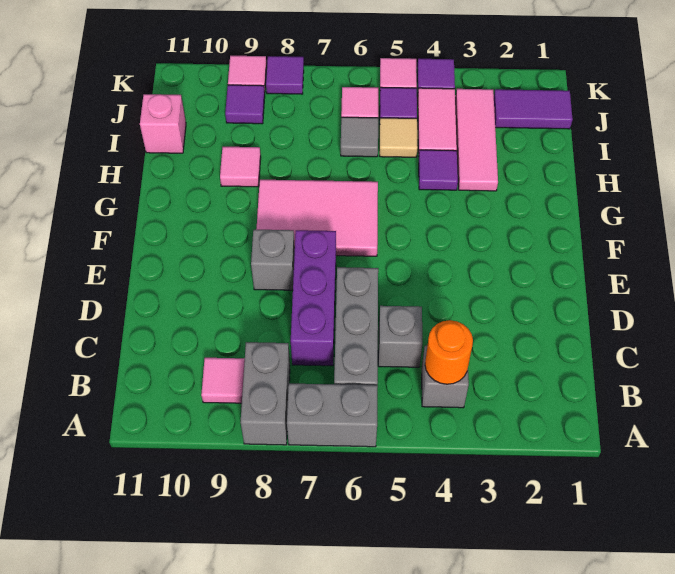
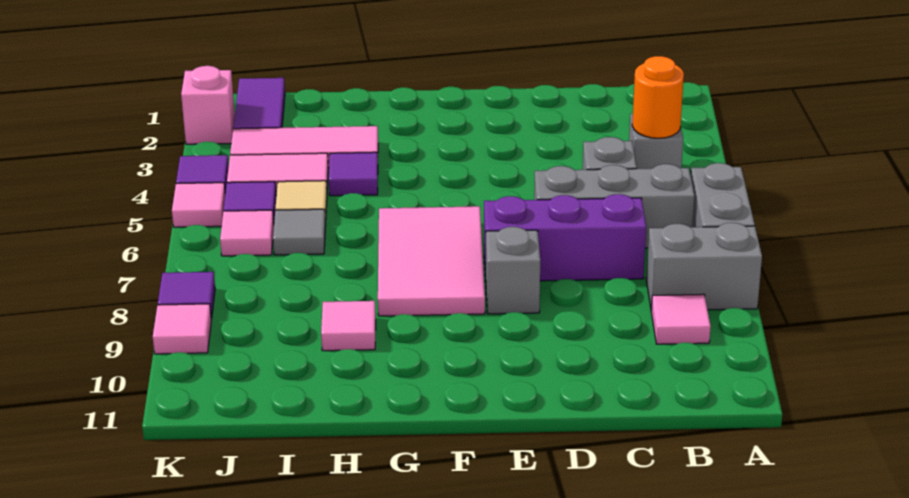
pink brick I11 level 1 -> pink brick K2 level 1
purple tile J9 level 1 -> none

